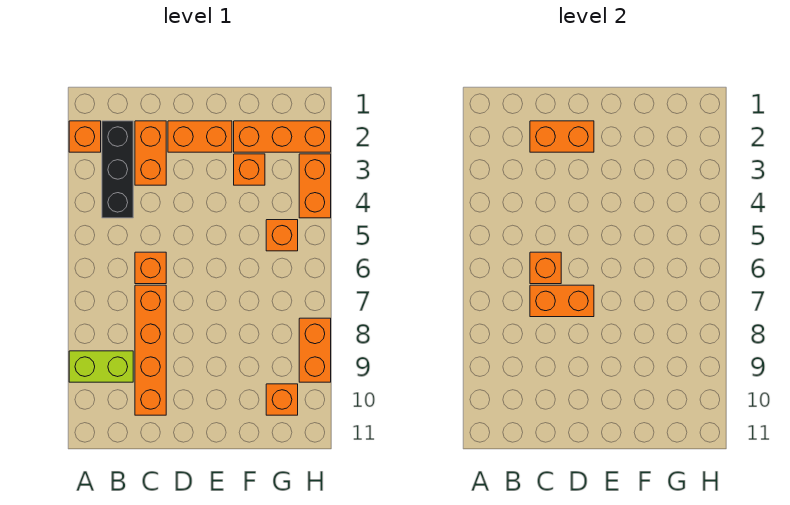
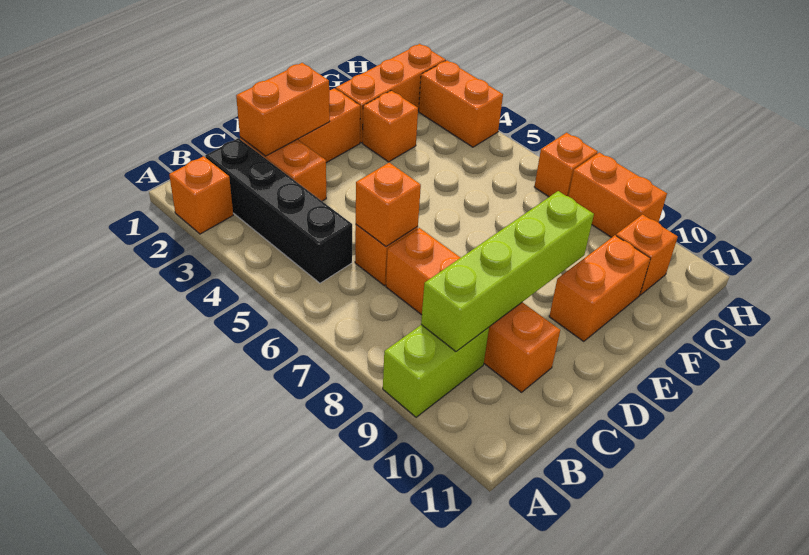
black brick B2:B4 level 1 -> black brick B2:B5 level 1
none -> lime brick B9:E9 level 2
orange brick C7:D7 level 2 -> orange brick E10:F10 level 1
orange brick G5 level 1 -> orange brick H7 level 1

